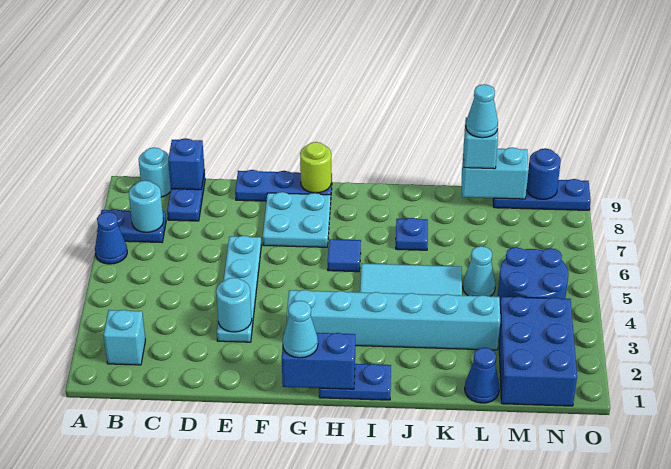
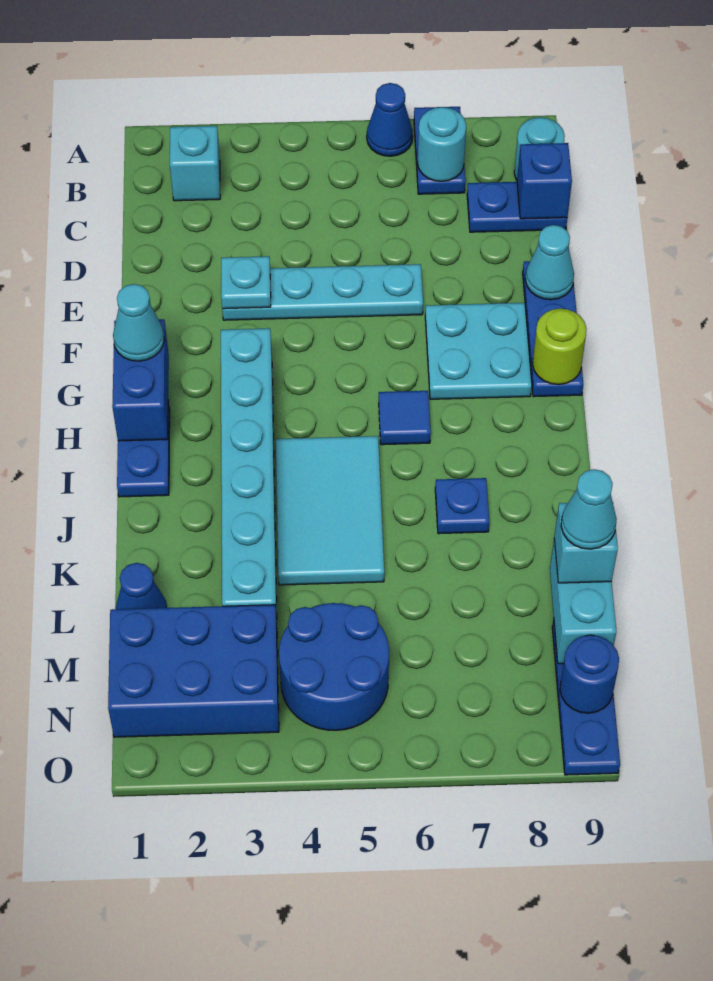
cyan round brick E3 level 2 -> cyan plate E3 level 2
cyan cone L5 level 1 -> cyan cone E9 level 2

